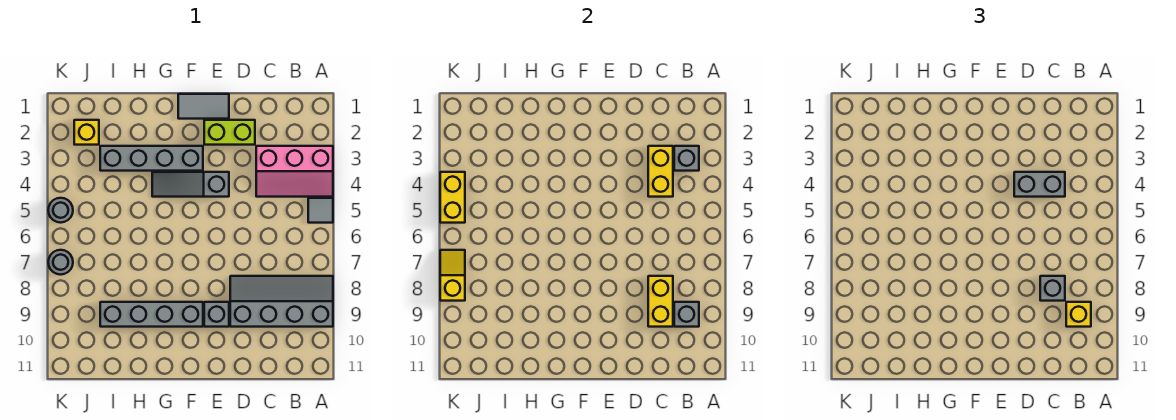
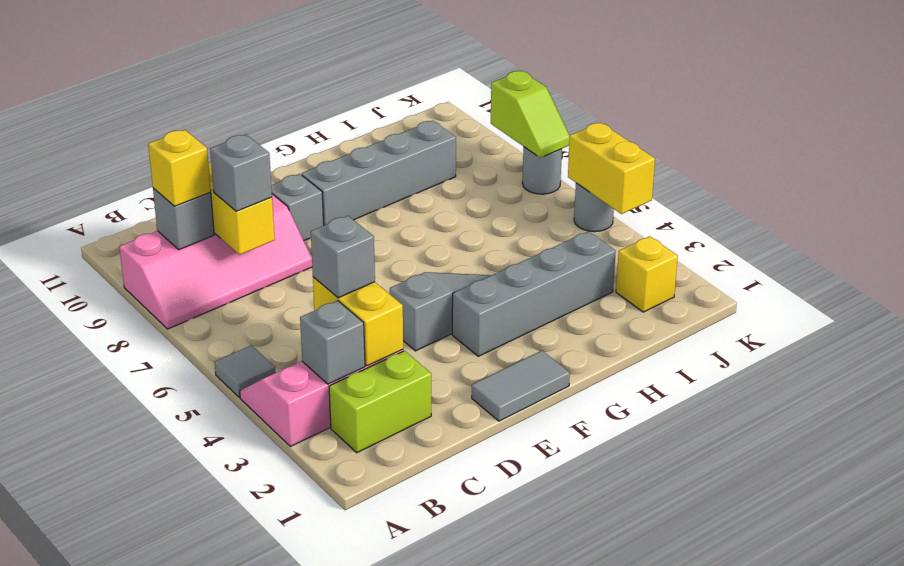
grey slope A8:D9 level 1 top 9 -> pink slope A8:D9 level 1 top 9
grey brick C4:D4 level 3 -> grey brick C4 level 3
lime brick D2:E2 level 1 -> lime brick B2:C2 level 1
yellow slope K7:K8 level 2 top 8 -> lime slope K7:K8 level 2 top 8

